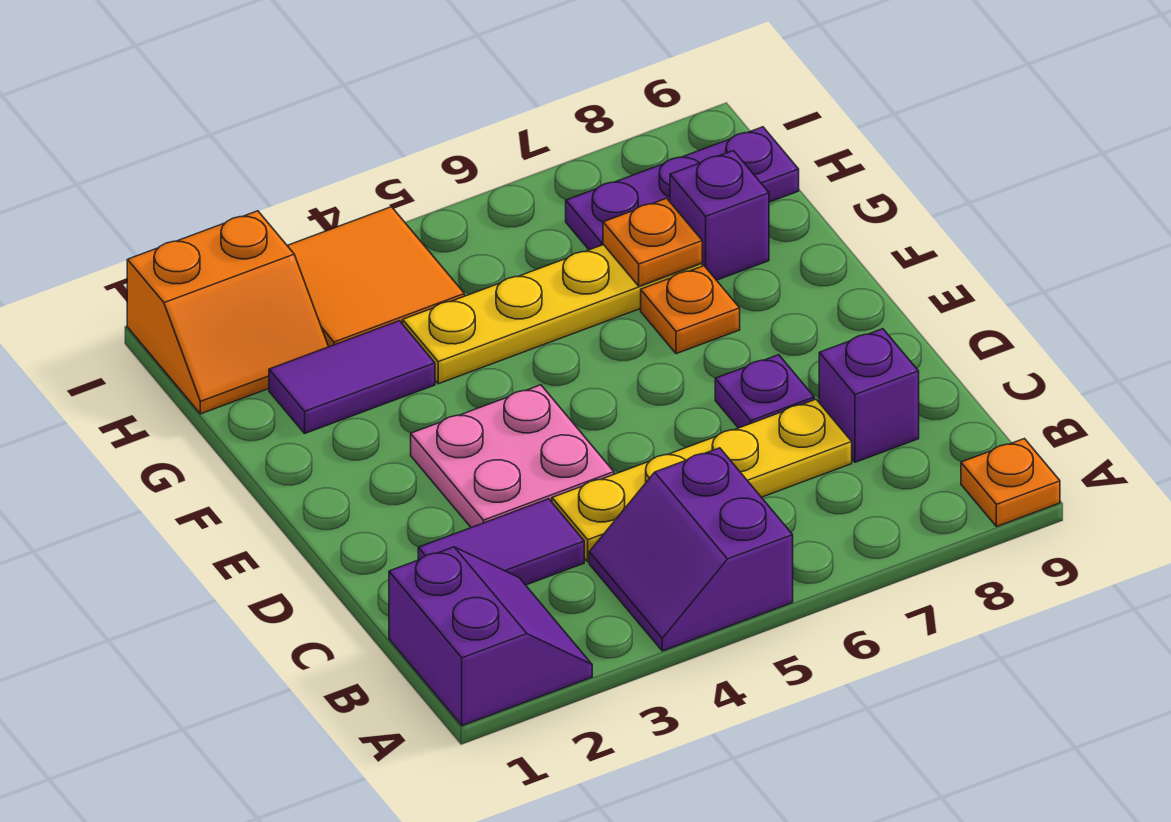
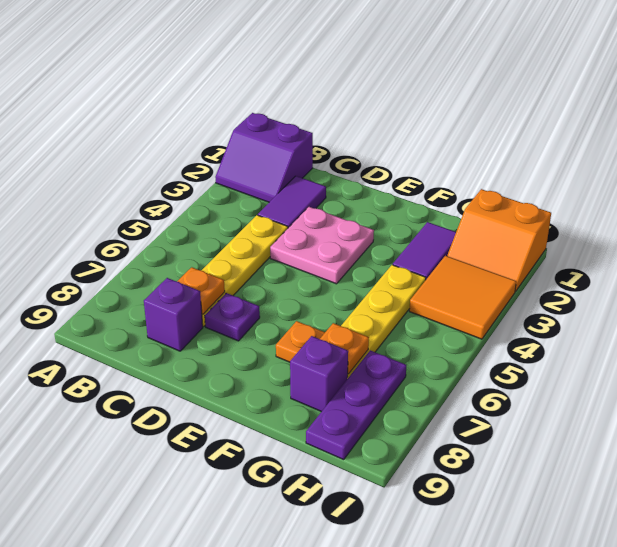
purple slope A4:B5 level 1 top 5 -> none
orange plate A9 level 1 -> orange plate C7 level 2
orange slope H1:I2 level 1 top I -> orange slope H1:I2 level 1 top 1

